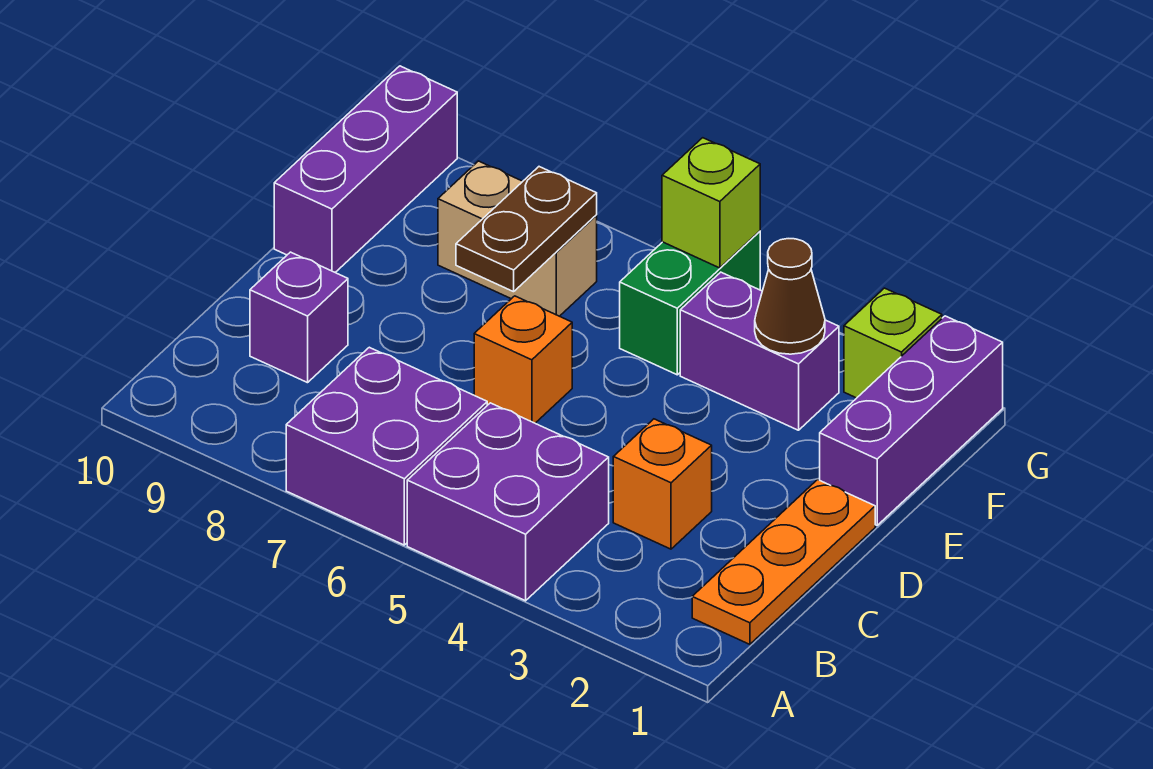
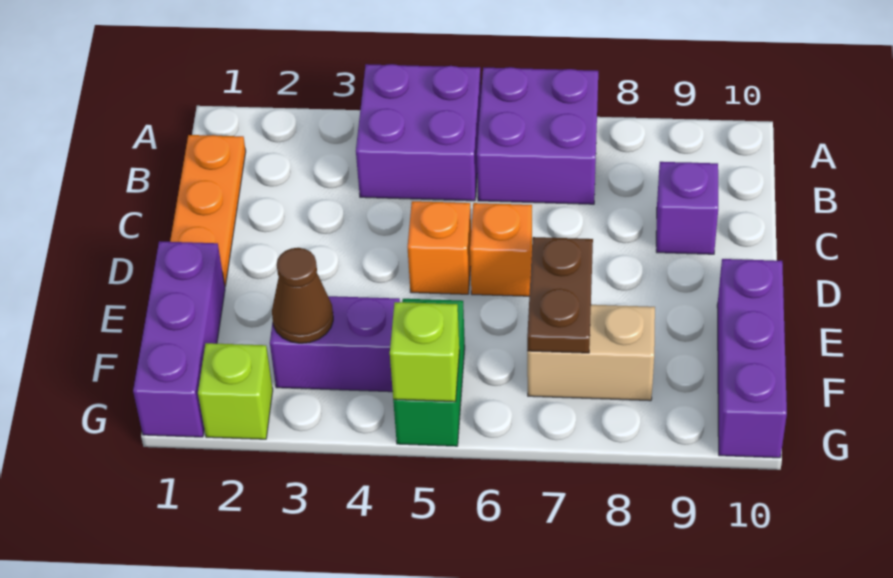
orange brick C3 level 1 -> orange brick D5 level 1

